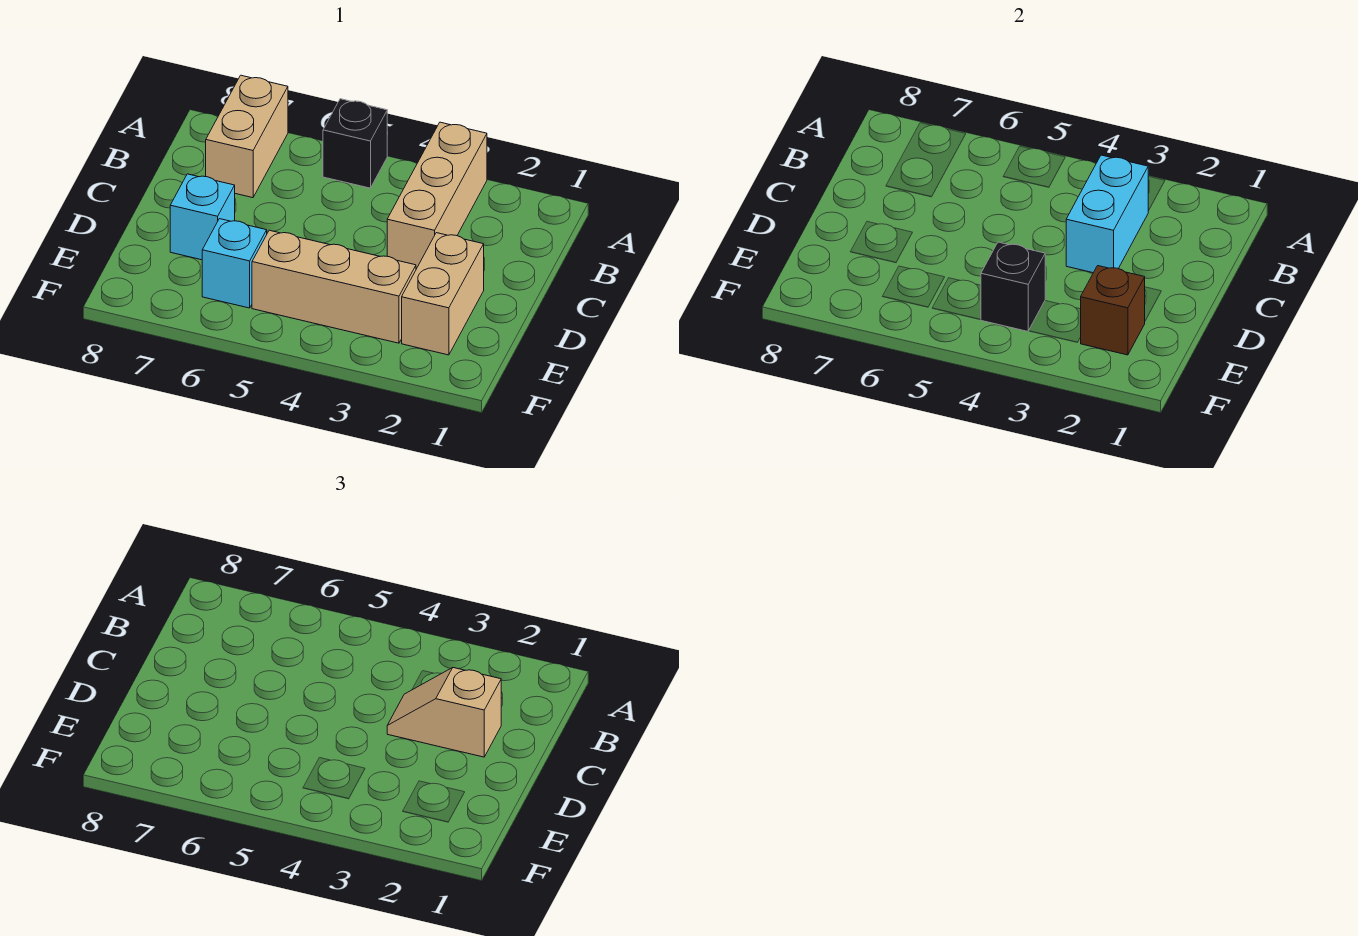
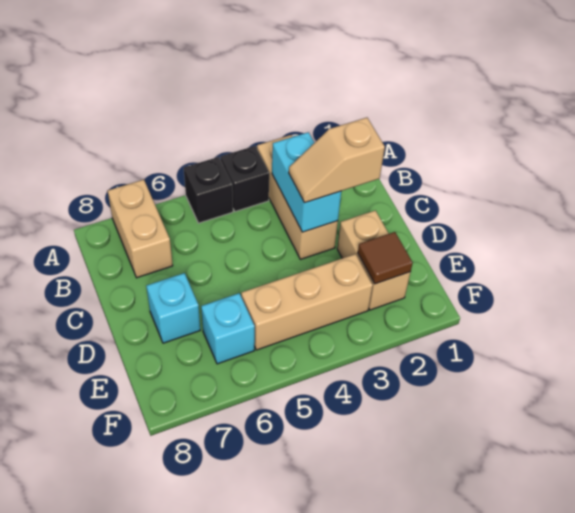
brown brick E2 level 2 -> brown tile E2 level 2
black brick E4 level 2 -> black brick A4 level 1

